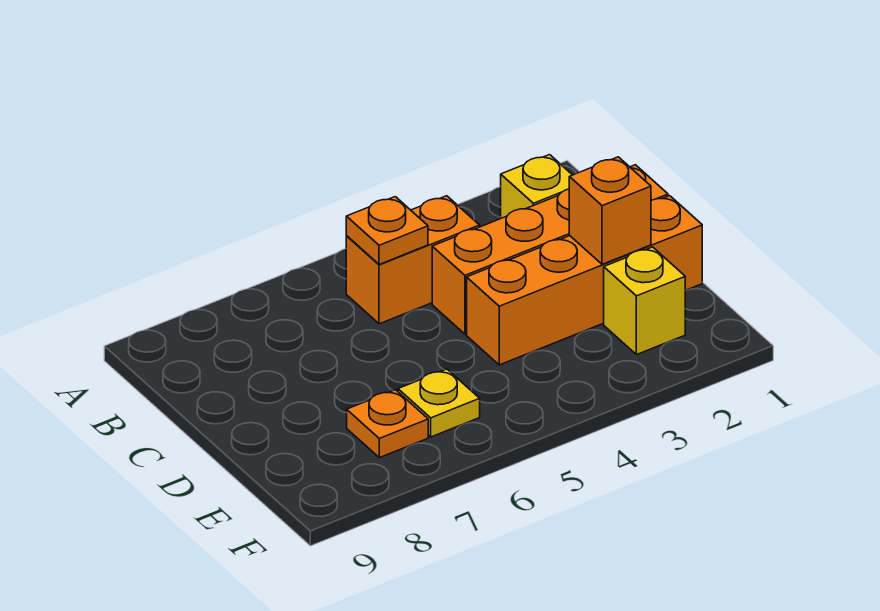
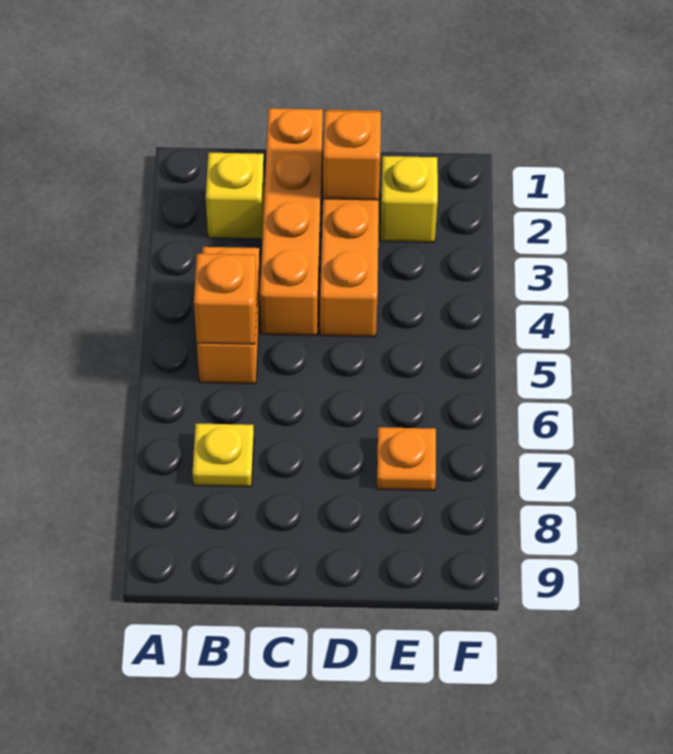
orange plate B5 level 2 -> orange brick B5 level 2
yellow plate E6 level 1 -> yellow plate B7 level 1

